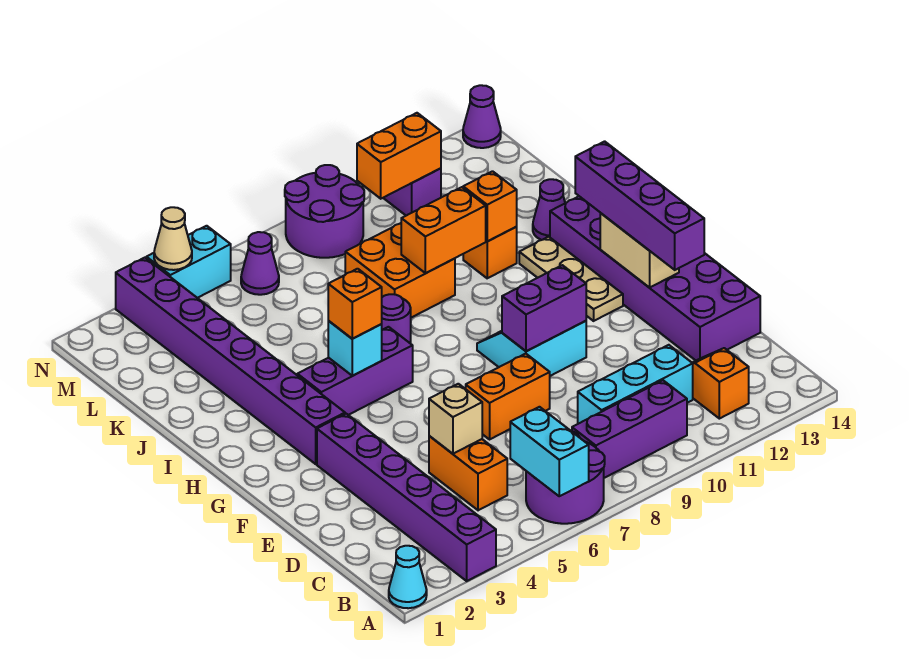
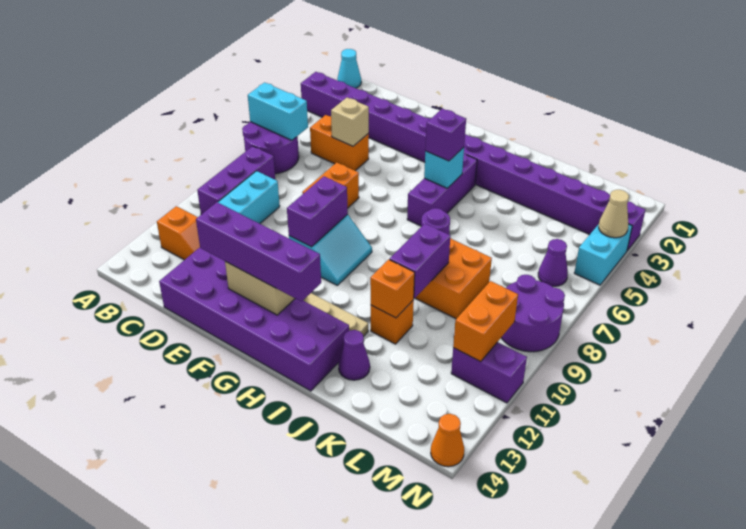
orange brick H5 level 3 -> purple brick H5 level 3
orange brick J9:J10 level 2 -> purple brick J9:J10 level 2
purple cone N14 level 1 -> orange cone N14 level 1

